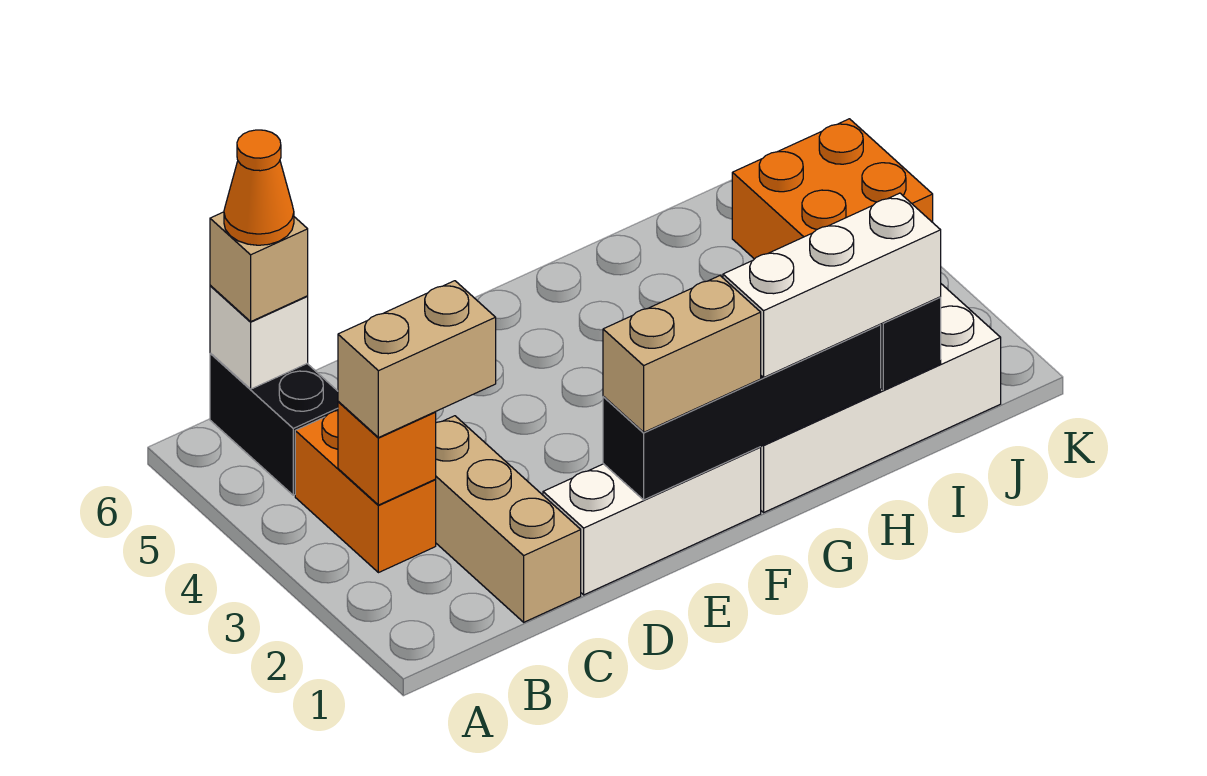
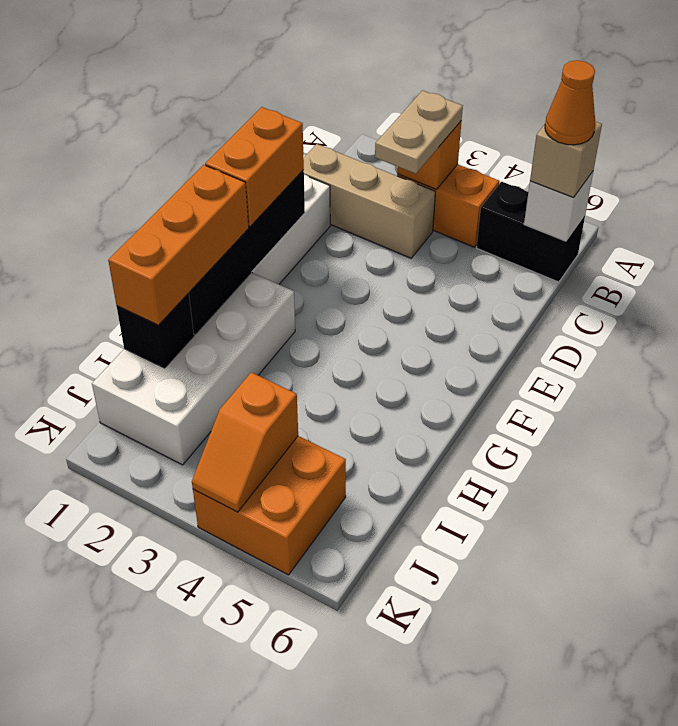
tan brick B3:C3 level 3 -> tan plate B3:C3 level 3
tan brick E1:F1 level 3 -> orange brick E1:F1 level 3
white brick G1:I1 level 3 -> orange brick G1:I1 level 3
none -> orange slope J4:K4 level 2 top J

